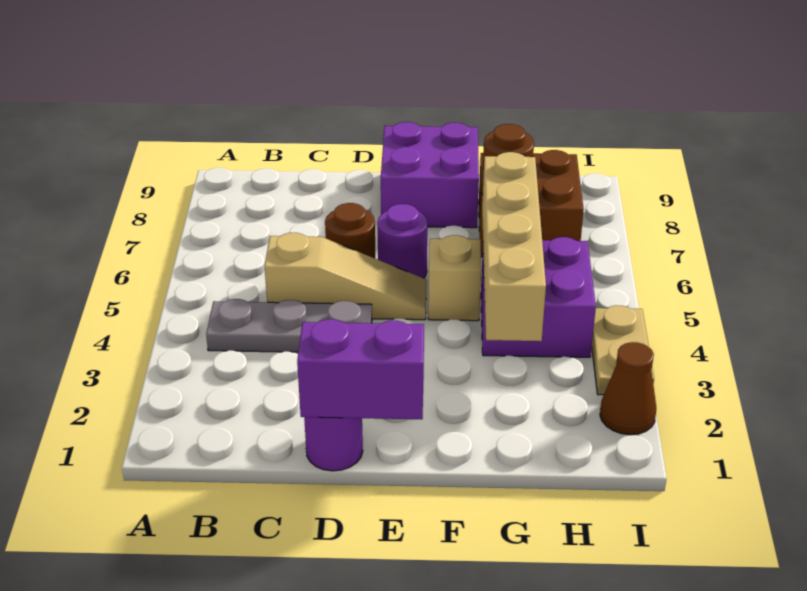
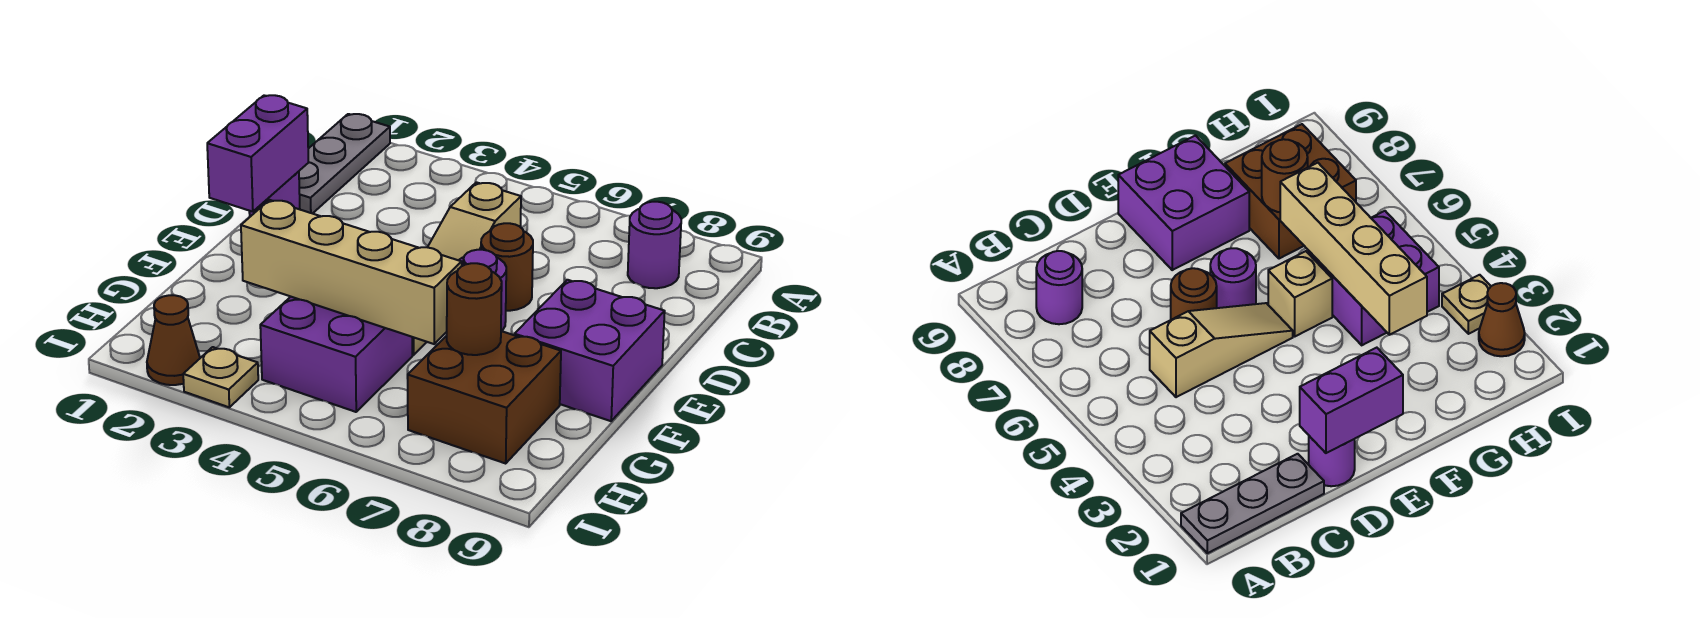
grey plate B4:D4 level 1 -> grey plate A1:C1 level 1
none -> purple round brick B8 level 1
tan plate I3:I4 level 1 -> tan plate I3 level 1

